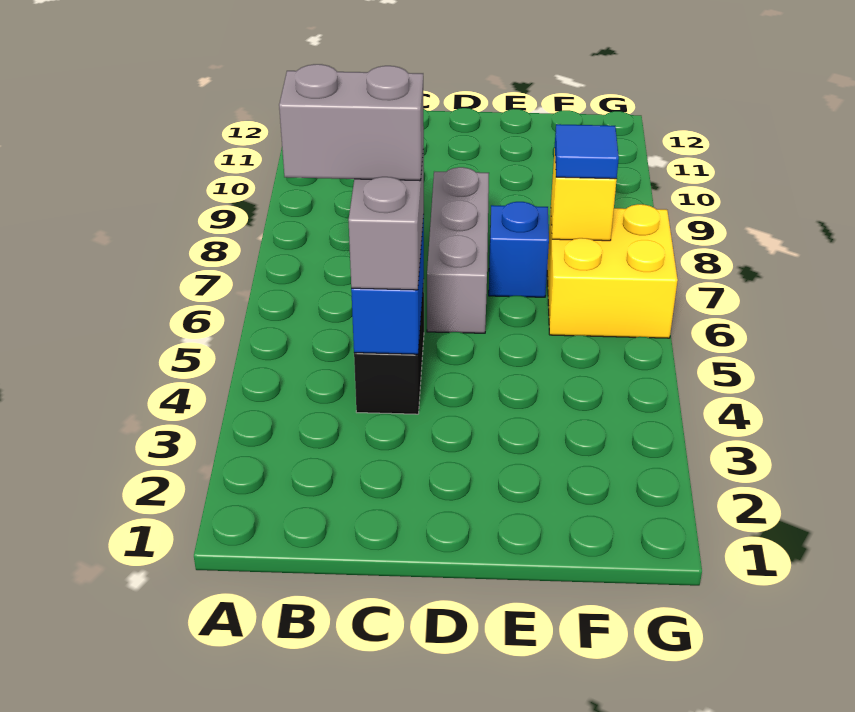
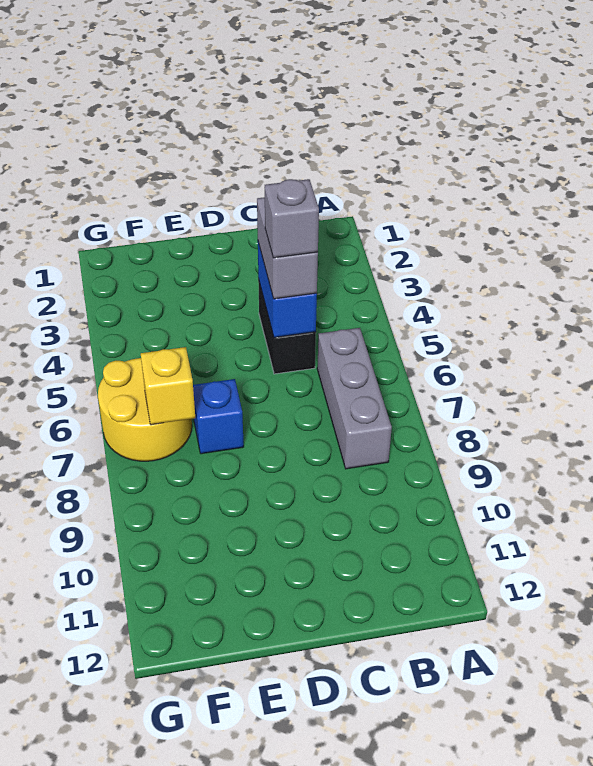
grey brick B5:C5 level 4 -> grey brick C5 level 4
grey brick D6:D8 level 1 -> grey brick B6:B8 level 1
yellow brick F6:G7 level 1 -> yellow round brick F6:G7 level 1
blue tile F7 level 3 -> none

